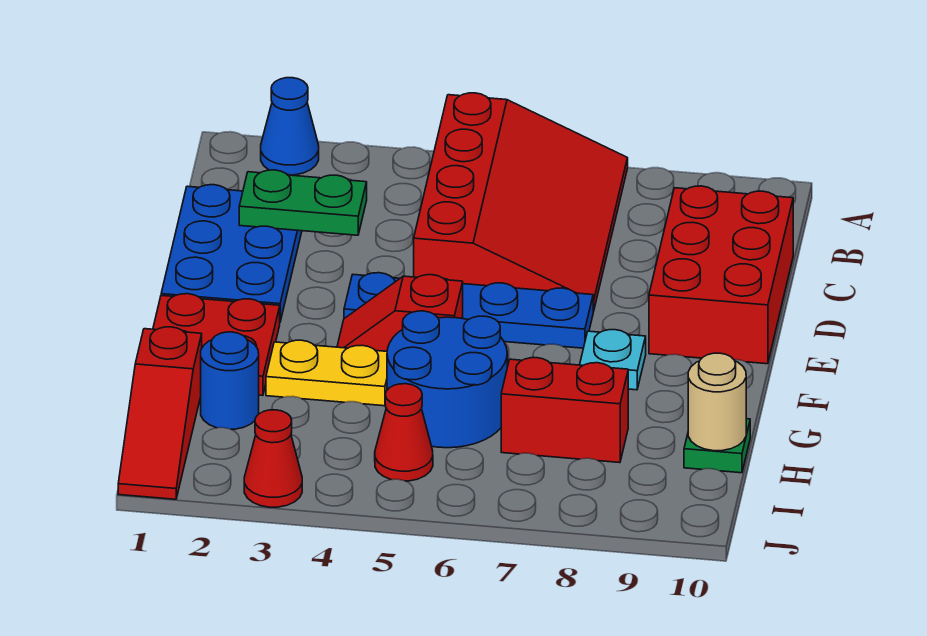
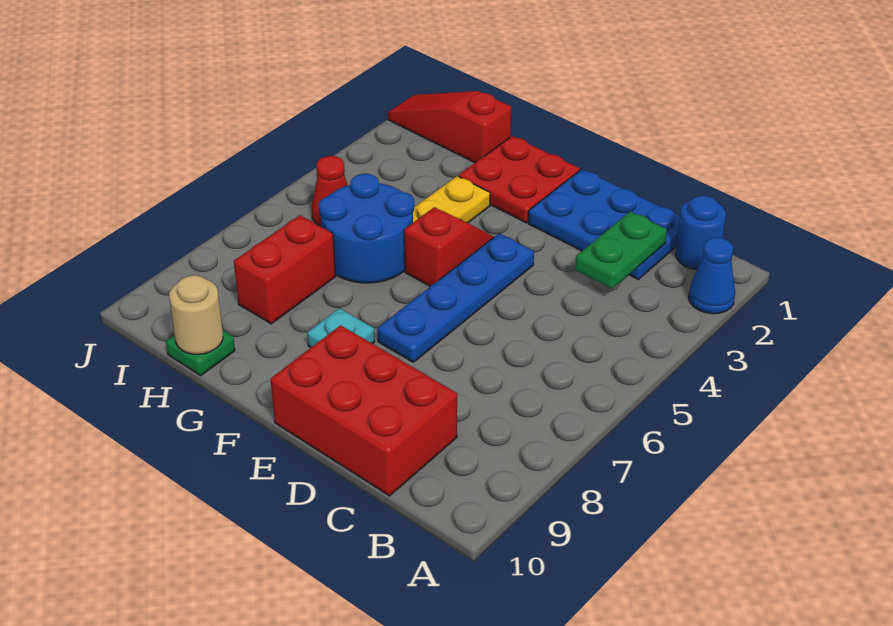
red slope A5:D7 level 1 top 5 -> none
blue round brick H2 level 1 -> blue round brick B1 level 1
red cone J3 level 1 -> none

